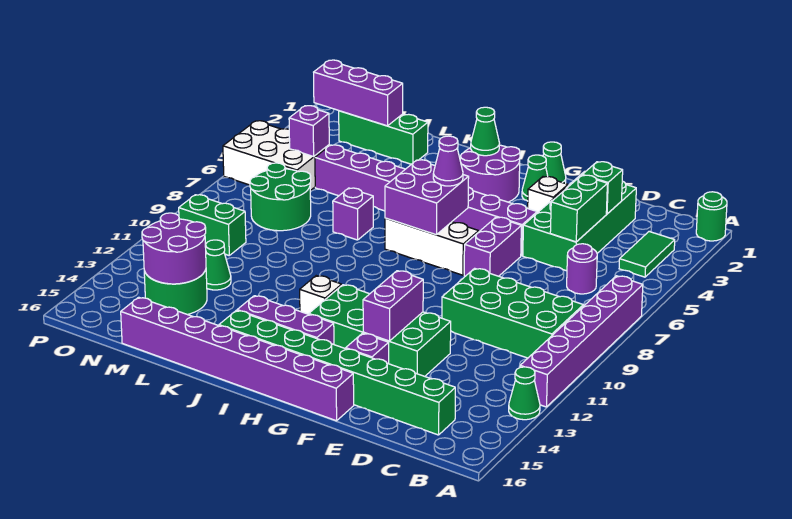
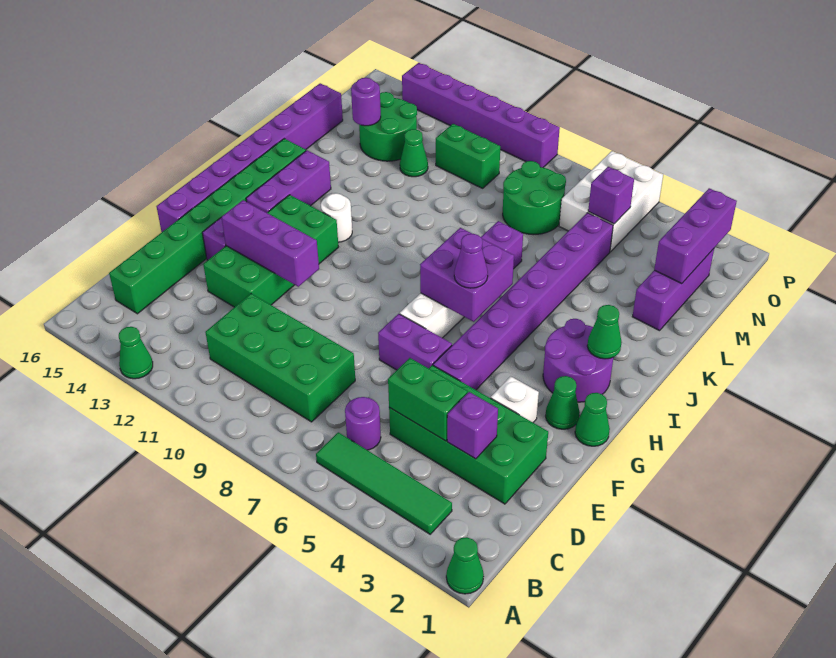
green round brick A1 level 1 -> green cone A1 level 1
purple brick A7:A12 level 1 -> purple brick P9:P14 level 1
green tile B3:B4 level 1 -> green tile B3:B6 level 1
green brick B9:E10 level 1 -> green brick C8:D11 level 1
green brick D3 level 2 -> purple brick D3 level 2
purple brick F12:F13 level 2 -> purple brick F11:F13 level 2
white brick I12 level 1 -> white round brick I12 level 1
green brick L2:N2 level 1 -> purple brick L2:N2 level 1
purple round brick M13:N14 level 2 -> purple round brick M14 level 2
green brick N10:O10 level 1 -> green brick N10:N11 level 1

